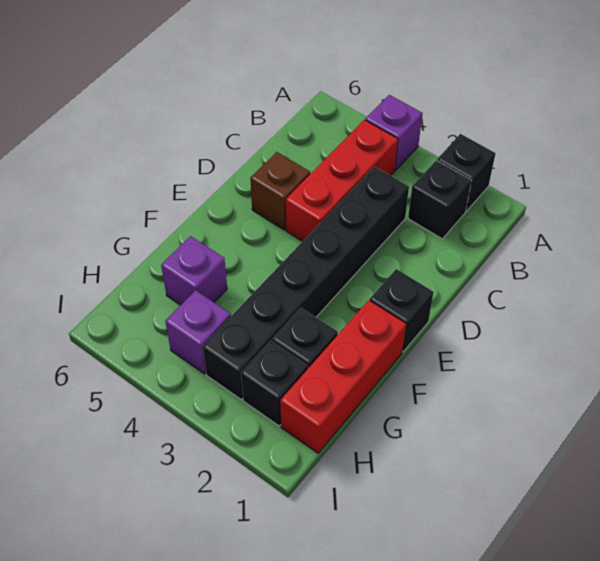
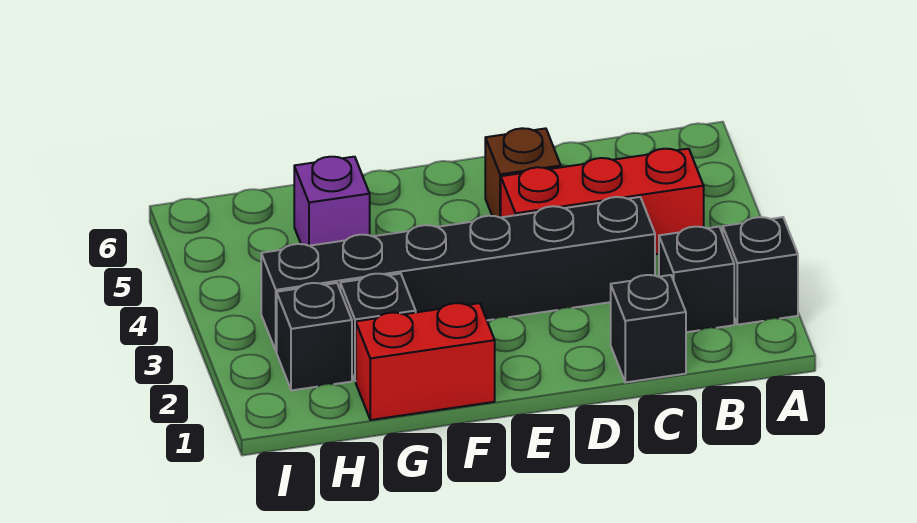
purple brick A4 level 1 -> none
black brick E1 level 1 -> black brick C1 level 1
red brick F1:H1 level 1 -> red brick F1:G1 level 1
purple brick H4 level 1 -> none

